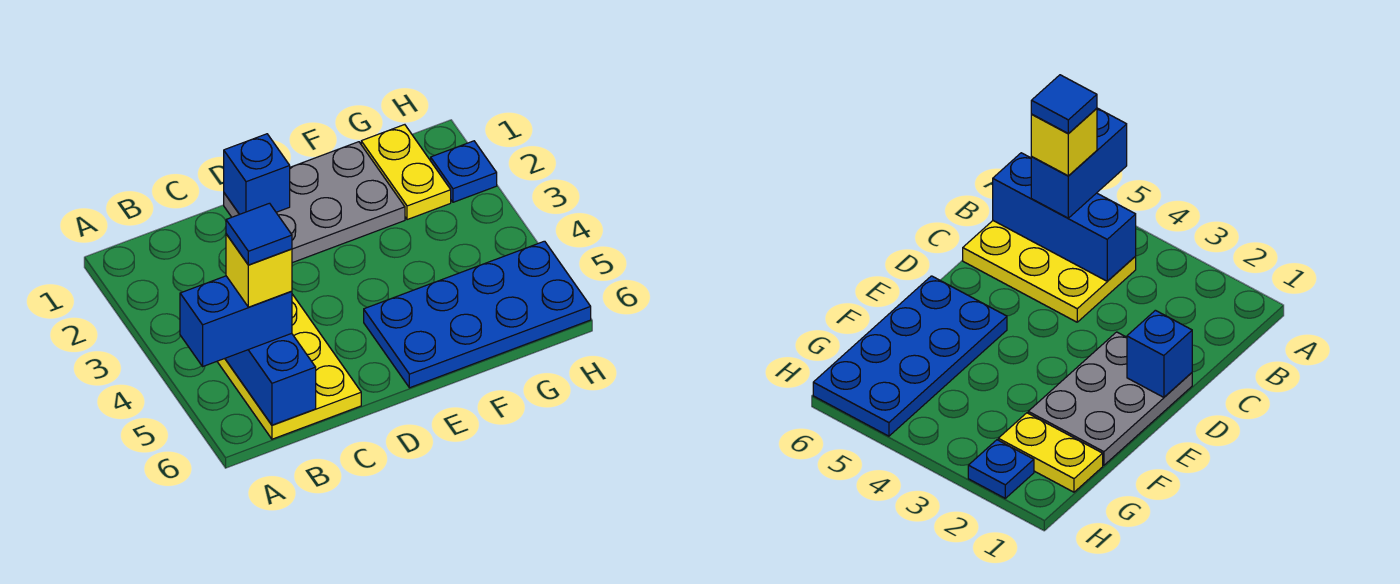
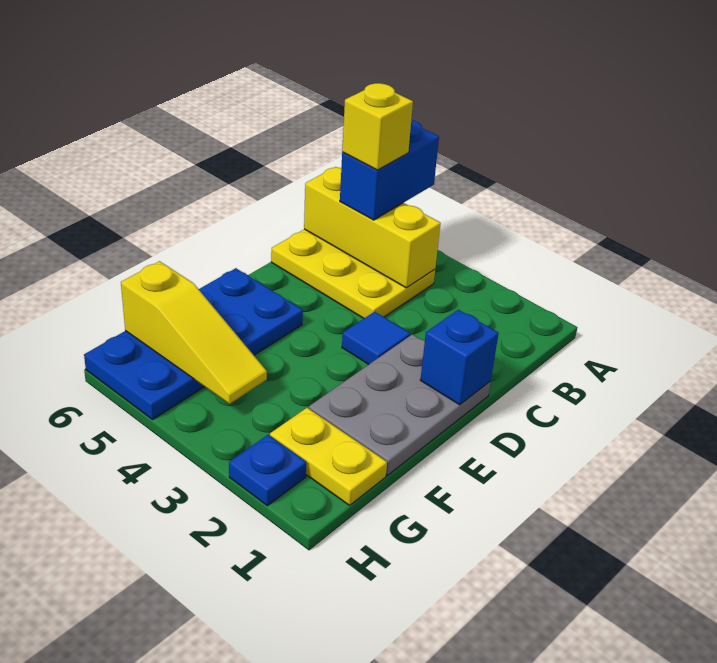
blue brick B4:B6 level 2 -> yellow brick B4:B6 level 2
blue tile B5 level 5 -> blue tile D3 level 1
none -> yellow slope G4:G6 level 2 top 6

